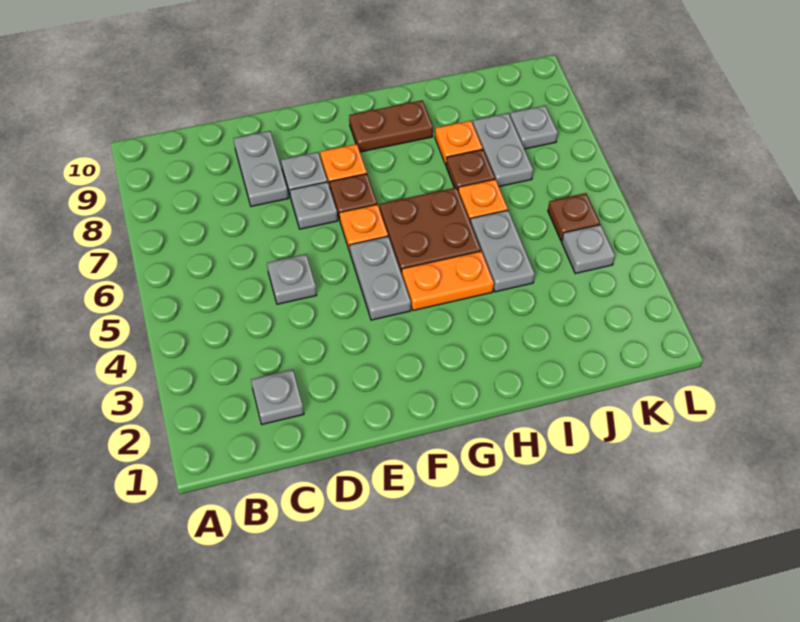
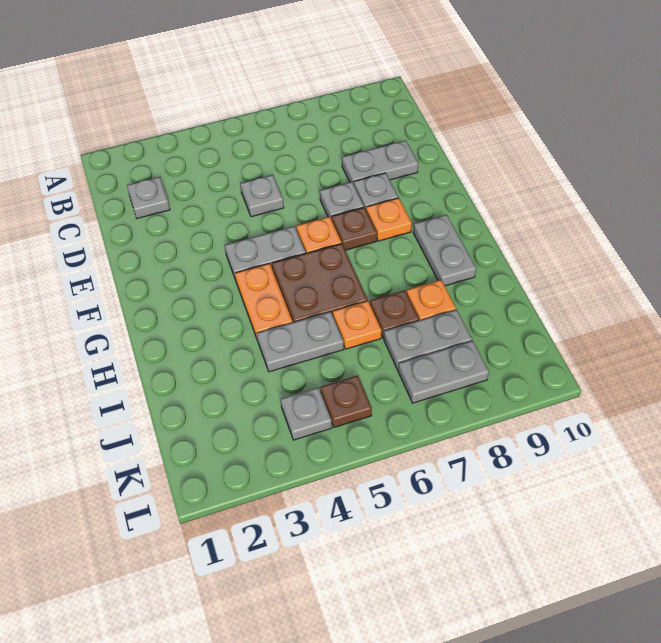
brown plate G9:H9 level 1 -> grey plate G9:H9 level 1
grey plate K8 level 1 -> grey plate K7:K8 level 1

